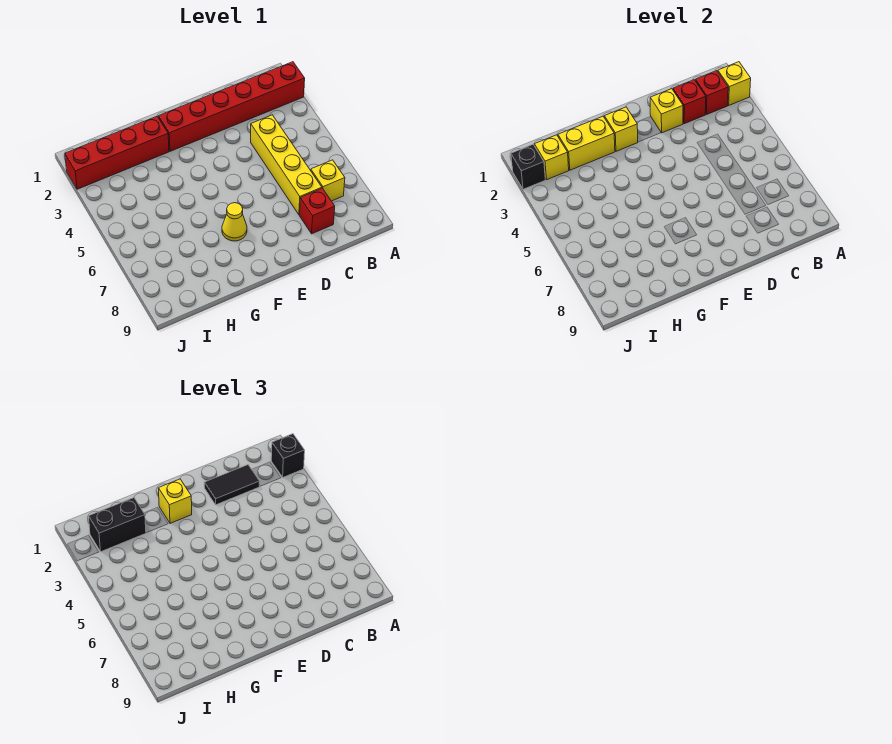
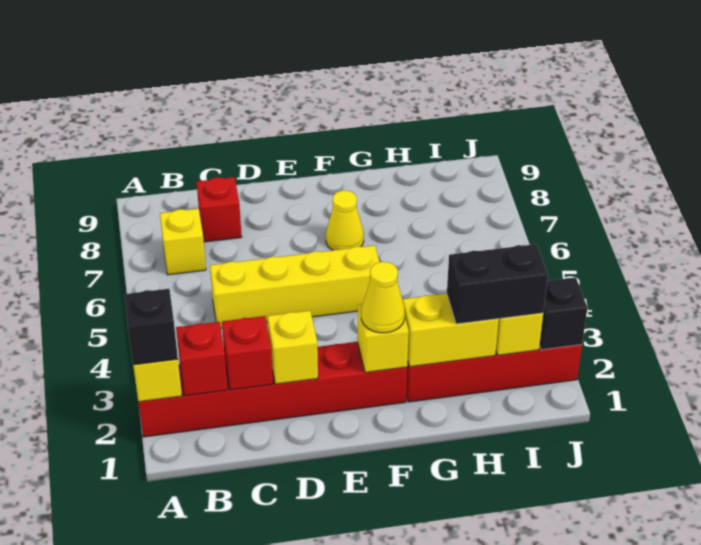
black tile C2:D2 level 3 -> none
yellow brick C4:C7 level 1 -> yellow brick C5:F5 level 1
yellow brick F2 level 3 -> yellow cone F2 level 3

